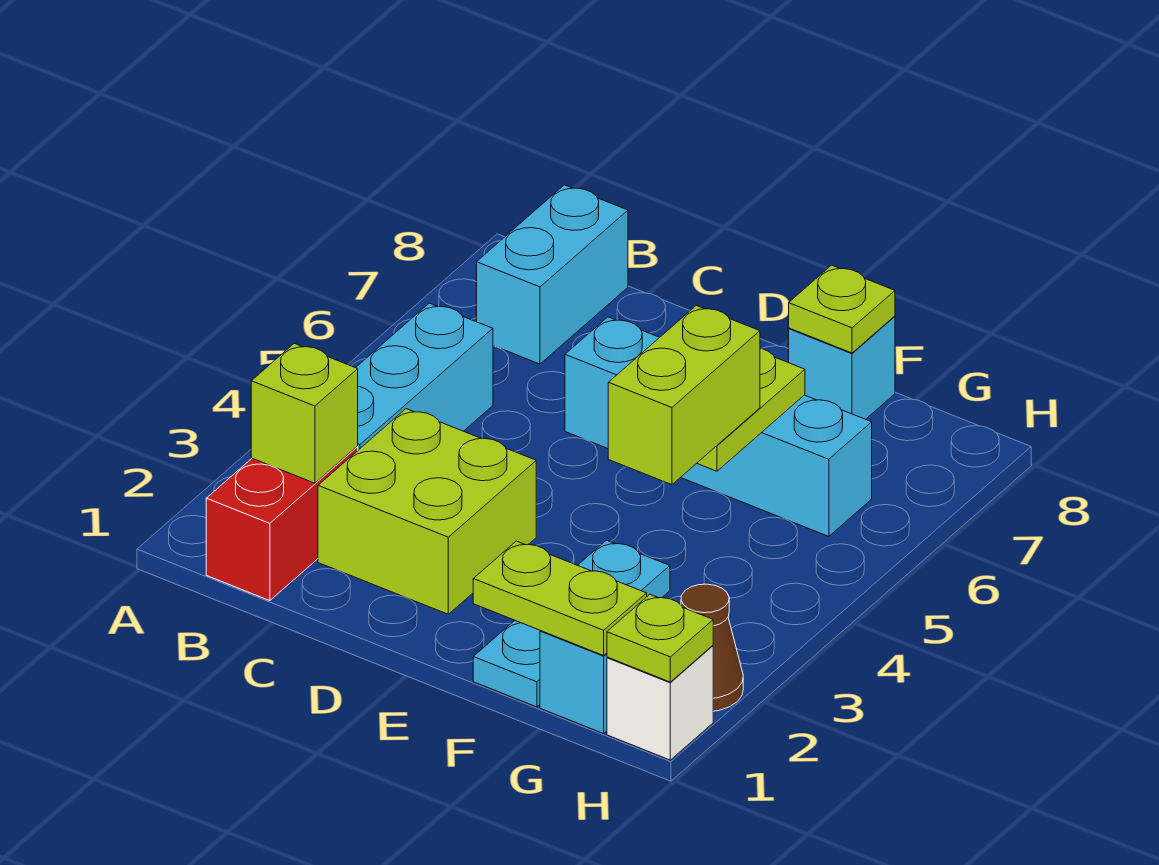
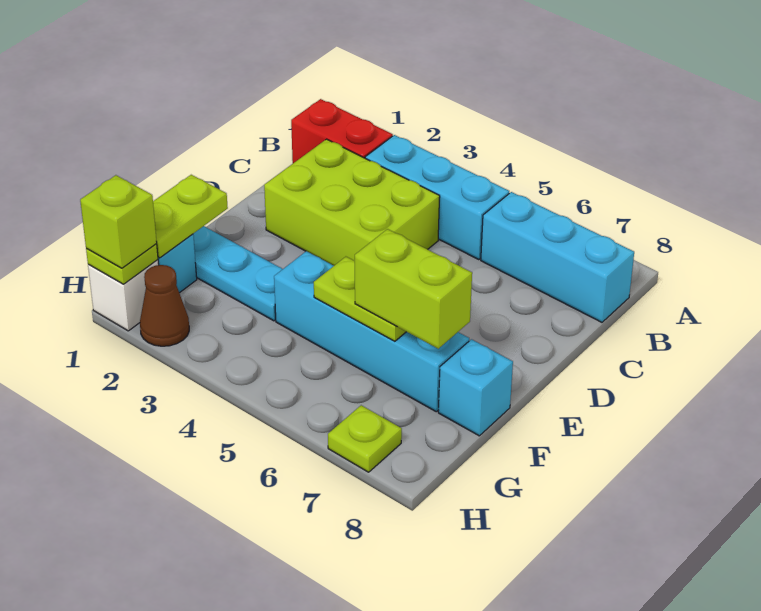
lime brick B2 level 2 -> lime brick H1 level 3
cyan brick B7:B8 level 1 -> cyan brick B6:B8 level 1
lime brick C2:D3 level 1 -> lime brick C2:D4 level 1
cyan brick D6:G6 level 1 -> cyan brick F4:F7 level 1
lime brick F4:F5 level 3 -> lime brick F6:F7 level 3
lime plate F8 level 2 -> lime plate H7 level 1

